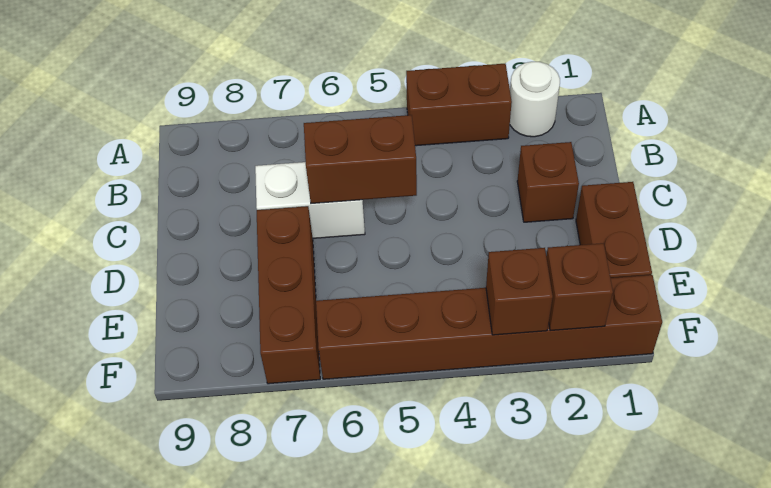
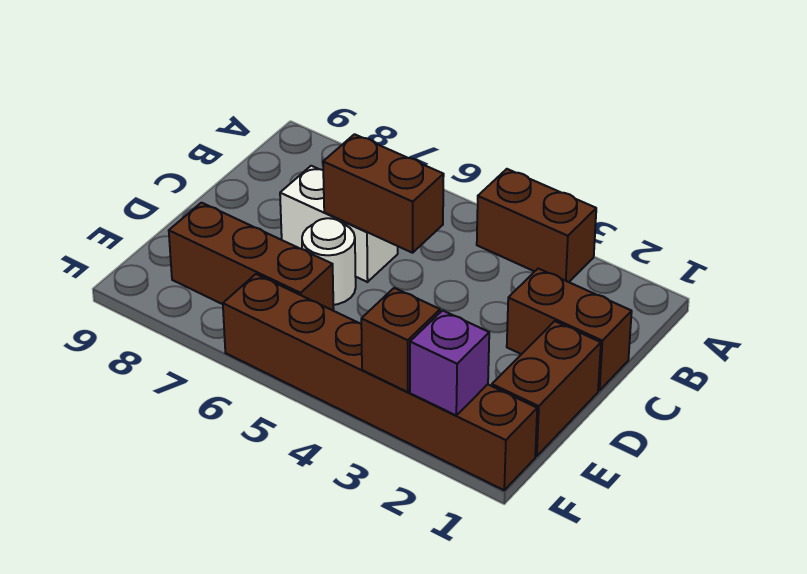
white round brick A2 level 1 -> white round brick D6 level 1
brown brick C2 level 1 -> brown brick C1:C2 level 1
brown brick D7:F7 level 1 -> brown brick E6:E8 level 1
brown brick F2 level 2 -> purple brick F2 level 2

